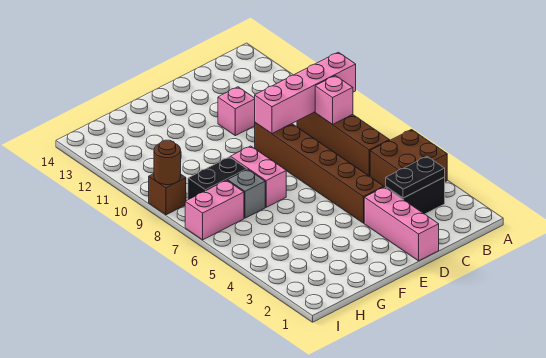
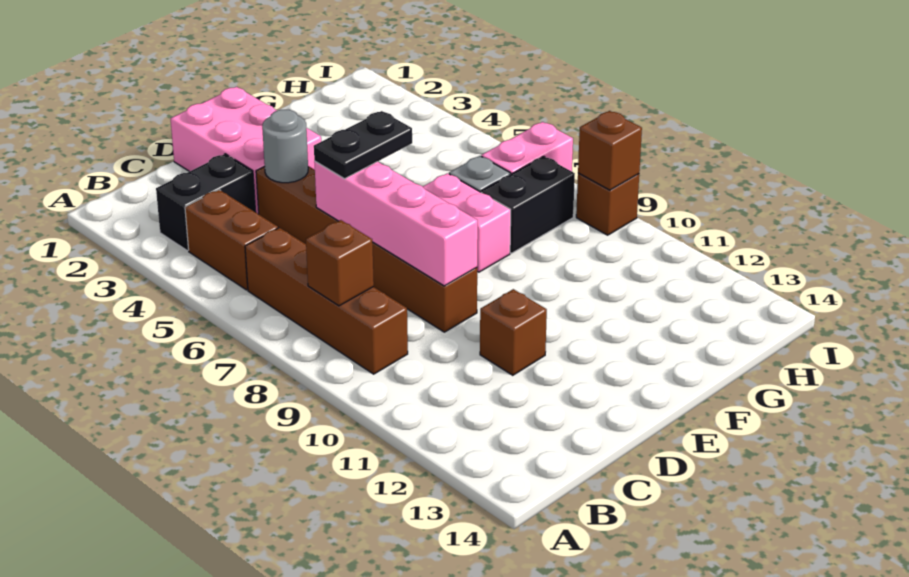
brown brick A4:B5 level 1 -> brown brick B4:B5 level 1
pink brick A9:D9 level 2 -> pink brick D6:D9 level 2
black plate B3:C3 level 2 -> black plate D6:E6 level 3
pink brick B8 level 2 -> brown brick B8 level 2
pink brick D1:D3 level 1 -> pink brick D1:E3 level 1
none -> grey round brick D4 level 2
pink brick D11 level 1 -> brown brick D11 level 1
brown round brick I9 level 2 -> brown brick I9 level 2

